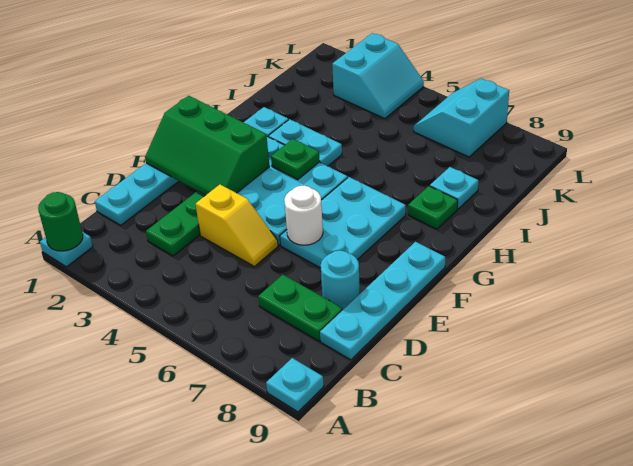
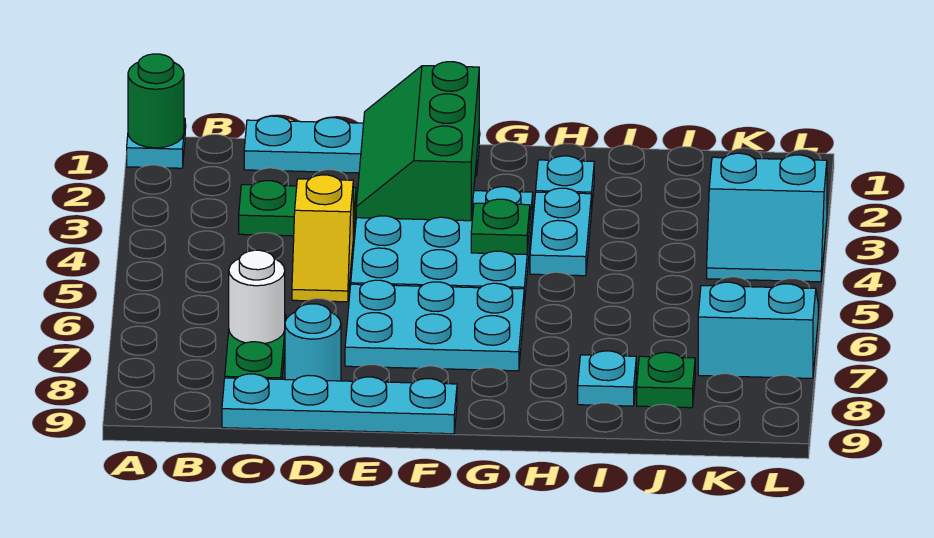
cyan plate A9 level 1 -> none
white round brick E6 level 2 -> white round brick C7 level 2
green plate H8 level 1 -> green plate J8 level 1

